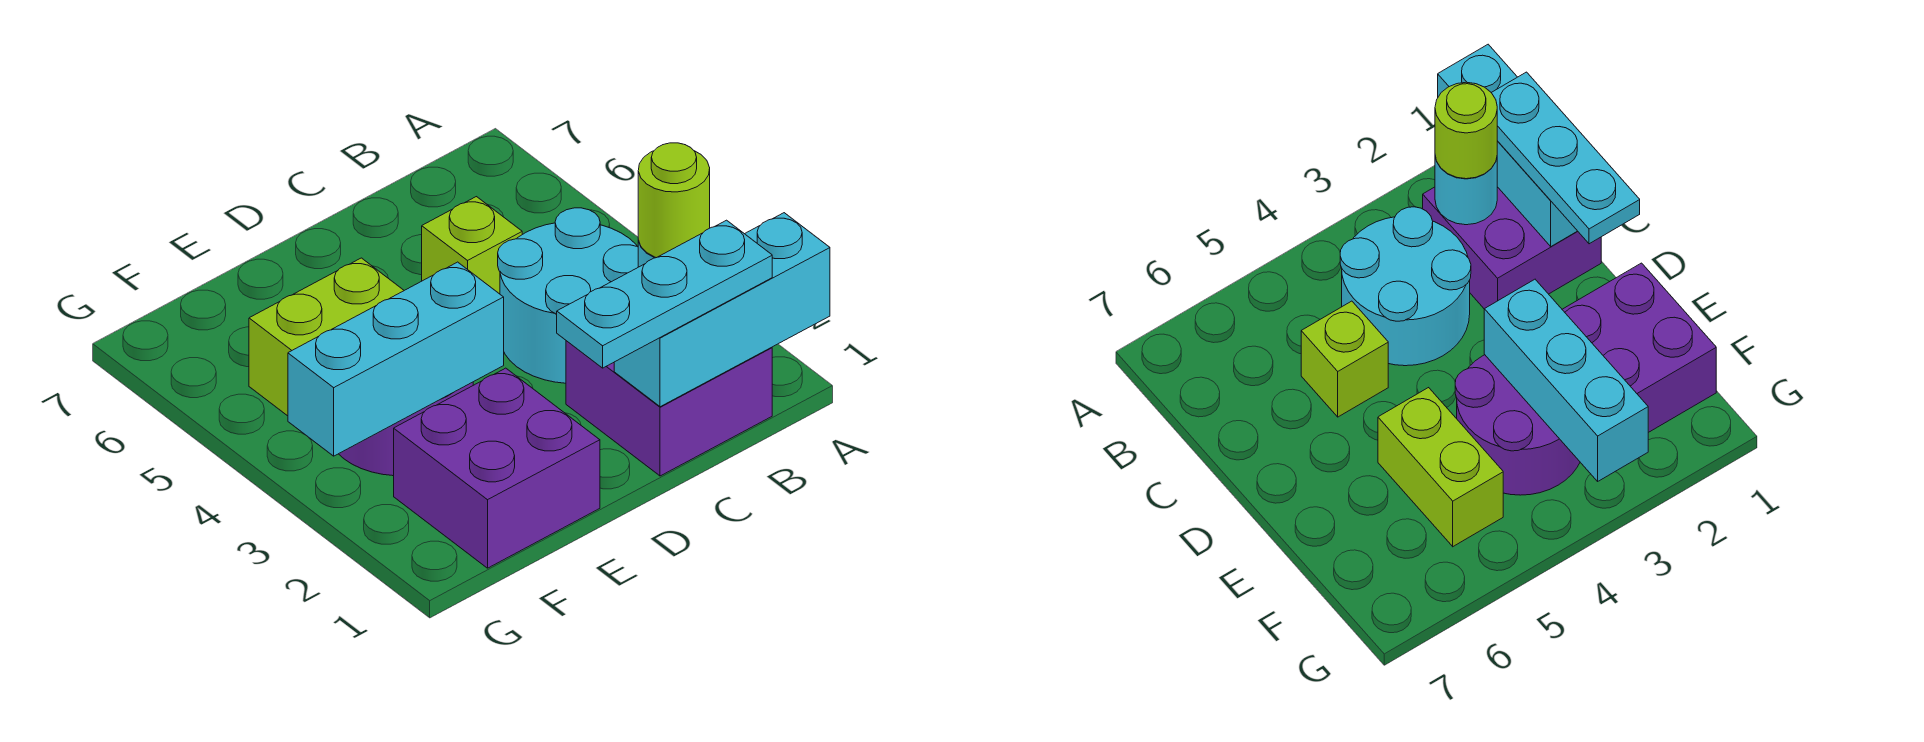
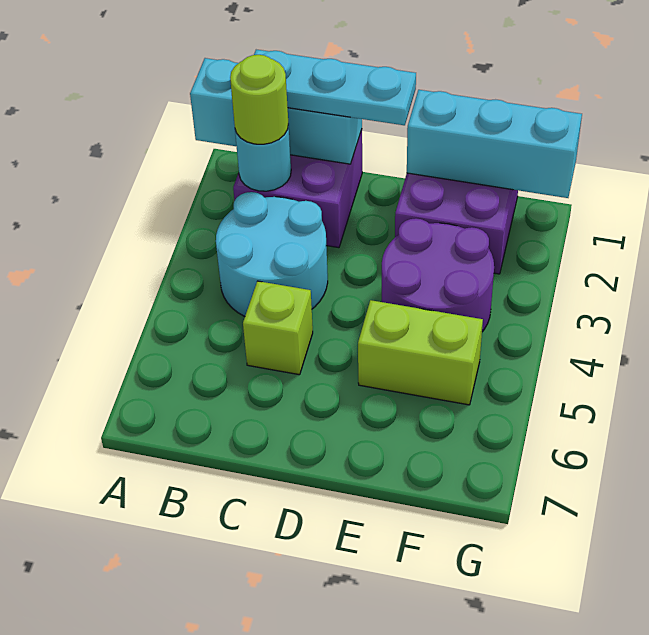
cyan brick E3:G3 level 2 -> cyan brick E1:G1 level 2

